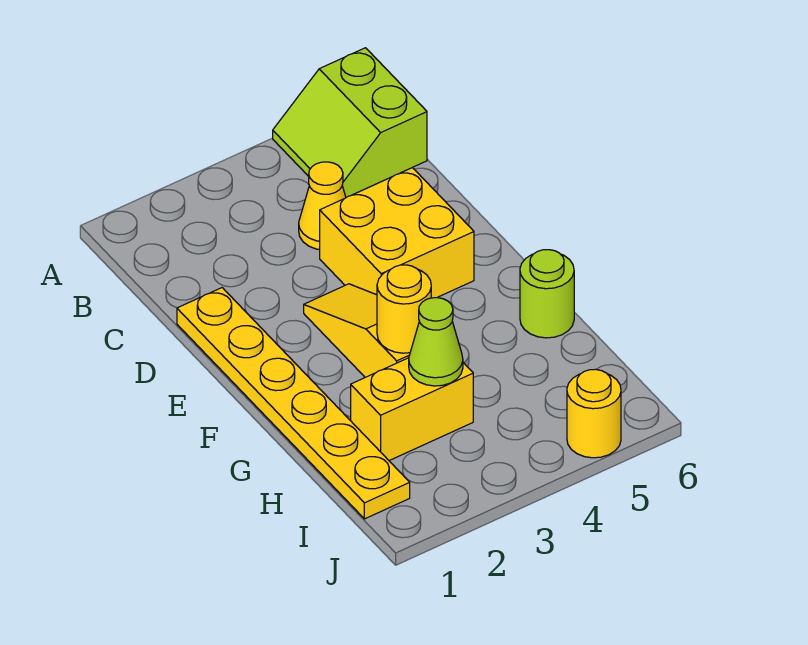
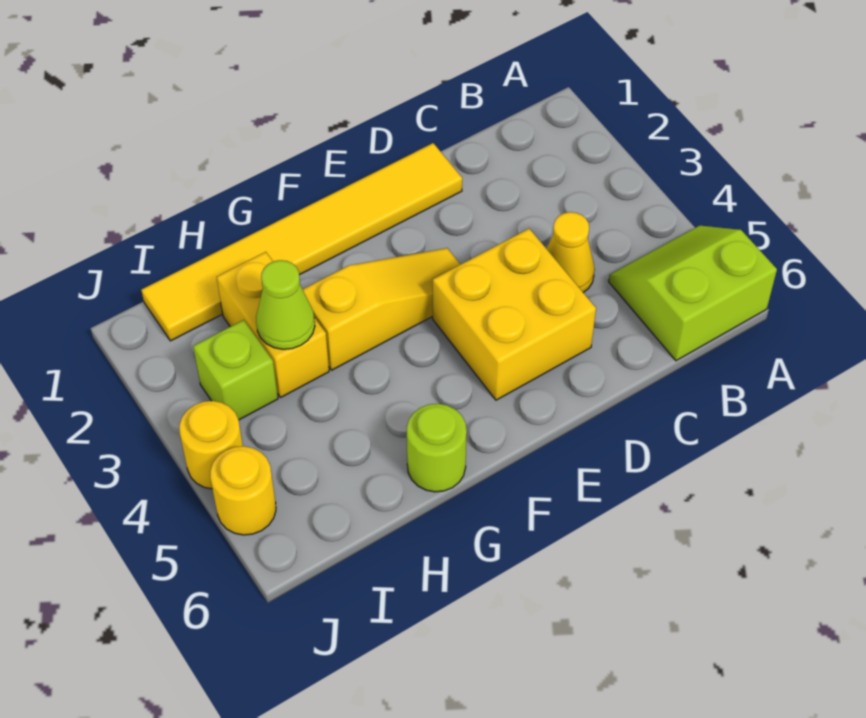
yellow plate D1:I1 level 1 -> yellow tile D1:I1 level 1
yellow round brick G3 level 2 -> yellow round brick J4 level 1
none -> lime brick I3 level 1

